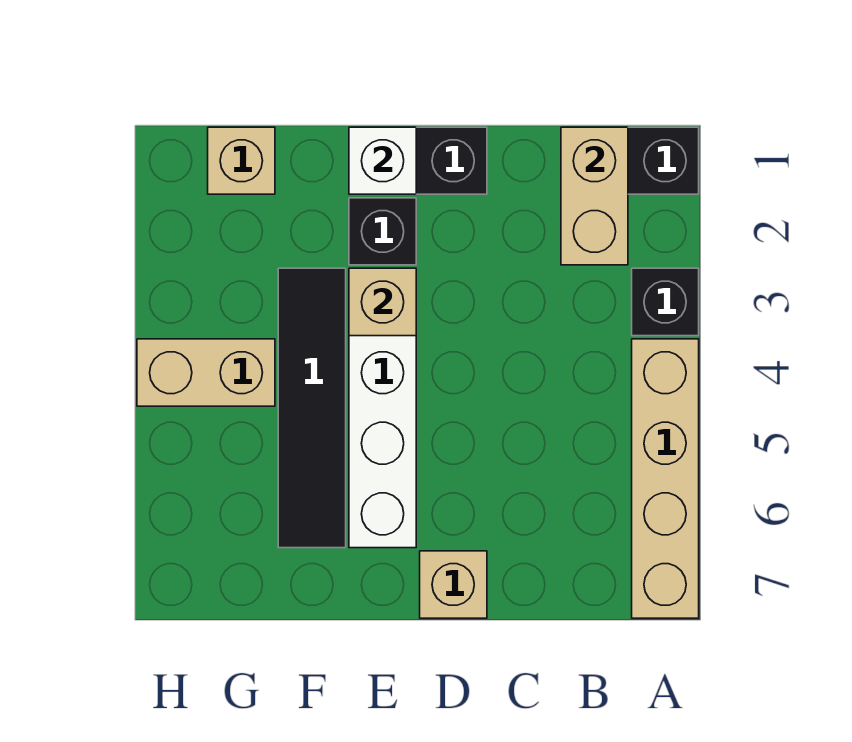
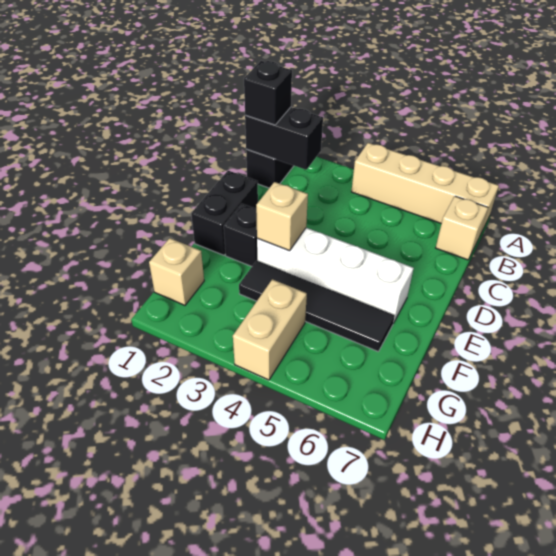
black brick A3 level 1 -> black brick B1 level 3
tan brick B1:B2 level 2 -> black brick B1:B2 level 2
tan brick D7 level 1 -> tan brick B7 level 1
white brick E1 level 2 -> none

